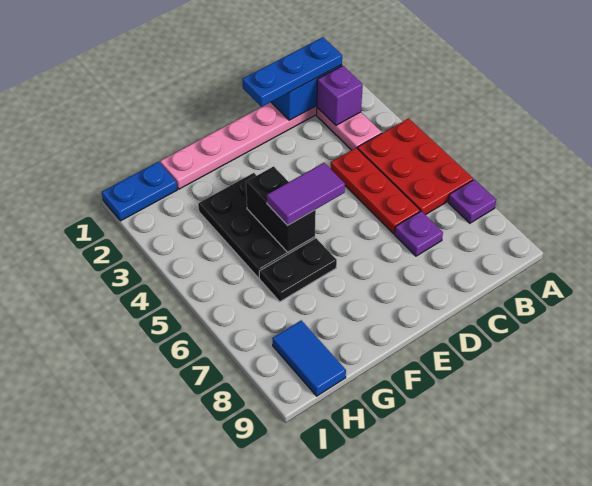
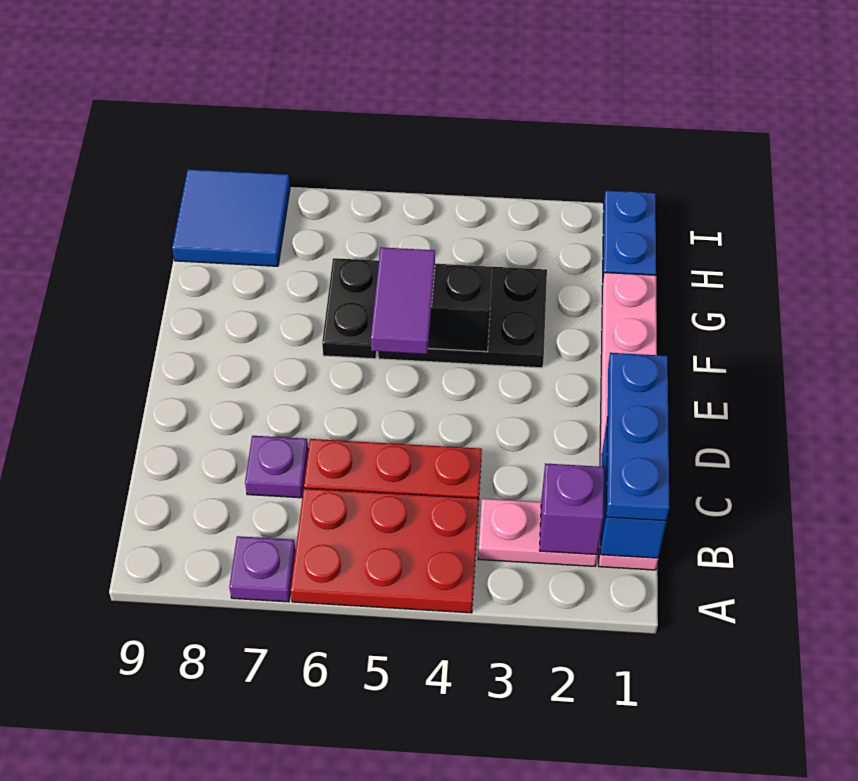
blue tile H8:H9 level 1 -> blue tile H8:I9 level 1

